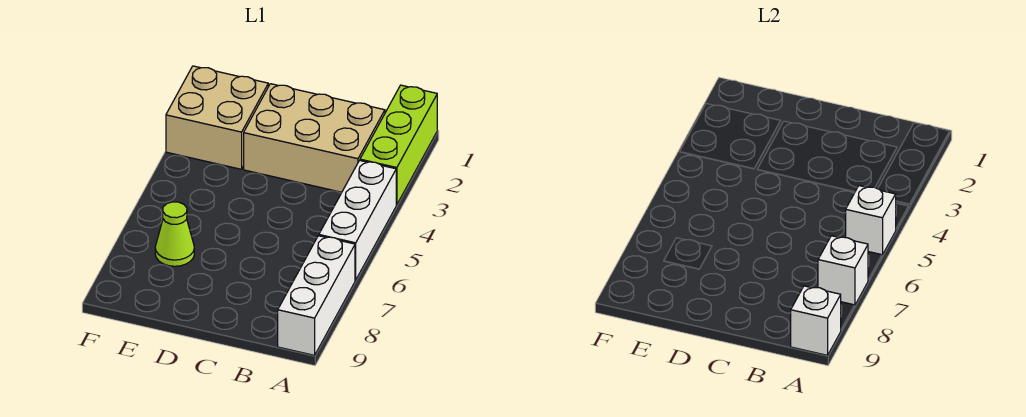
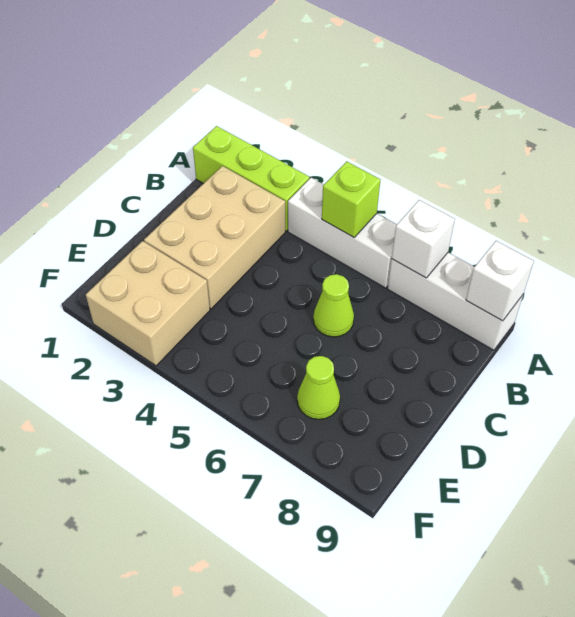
white brick A5 level 2 -> lime brick A5 level 2
none -> lime cone C6 level 1

